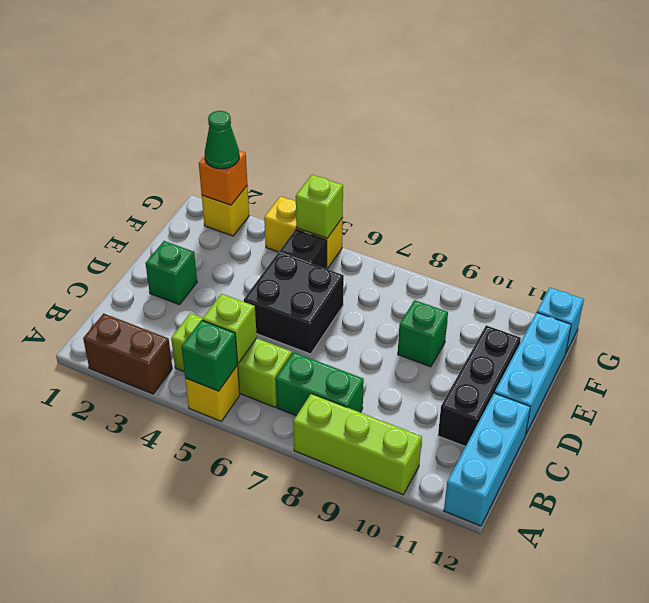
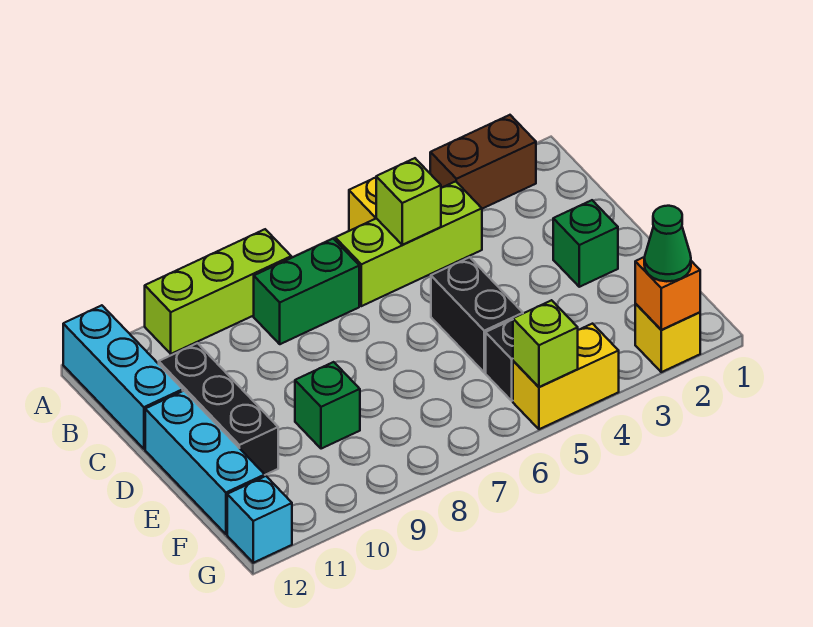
green brick A5 level 2 -> none
black brick D5:E6 level 1 -> black brick D5:E5 level 1

